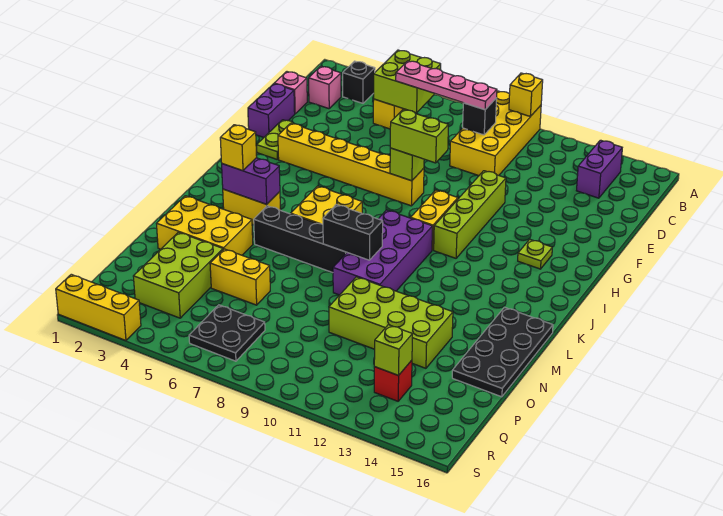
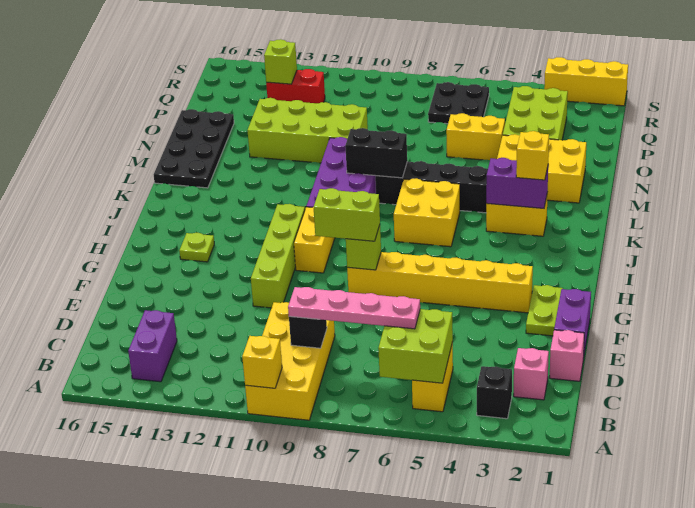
red brick Q13 level 1 -> red brick Q12:Q13 level 1

